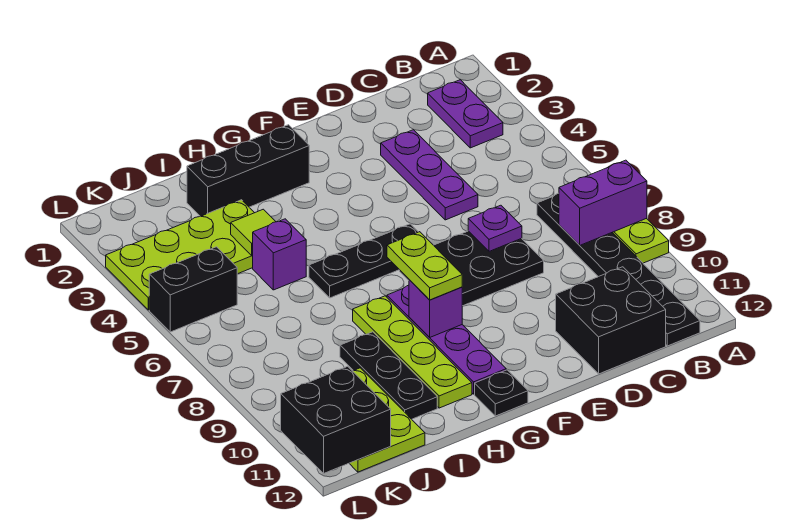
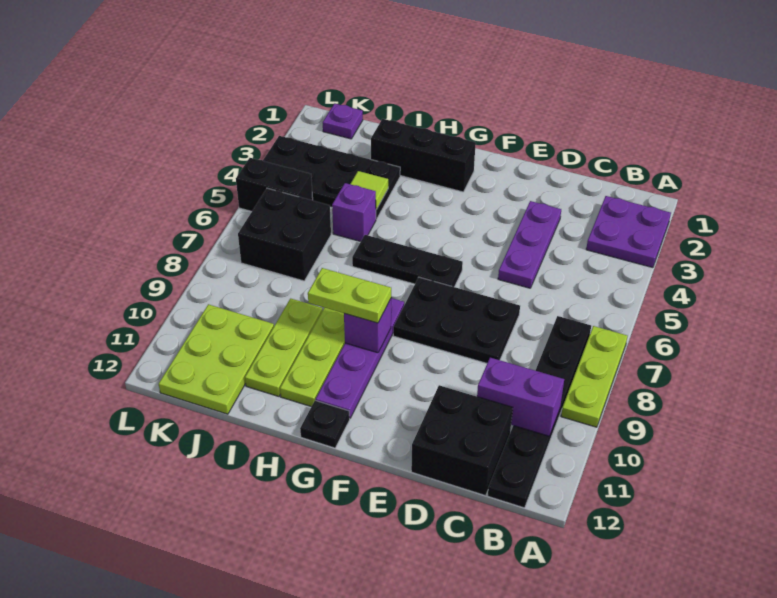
purple brick A8:B8 level 2 -> purple brick B10:C10 level 2
purple plate B2:B3 level 1 -> purple plate A2:B3 level 1
purple plate D7 level 2 -> purple plate K1 level 1
lime plate G8:G9 level 3 -> lime plate G9:H9 level 3
lime plate I3:L4 level 1 -> black plate I3:L4 level 1
black plate I9:I11 level 1 -> lime plate I9:I11 level 1
black brick K11:L12 level 2 -> black brick J6:K7 level 1

